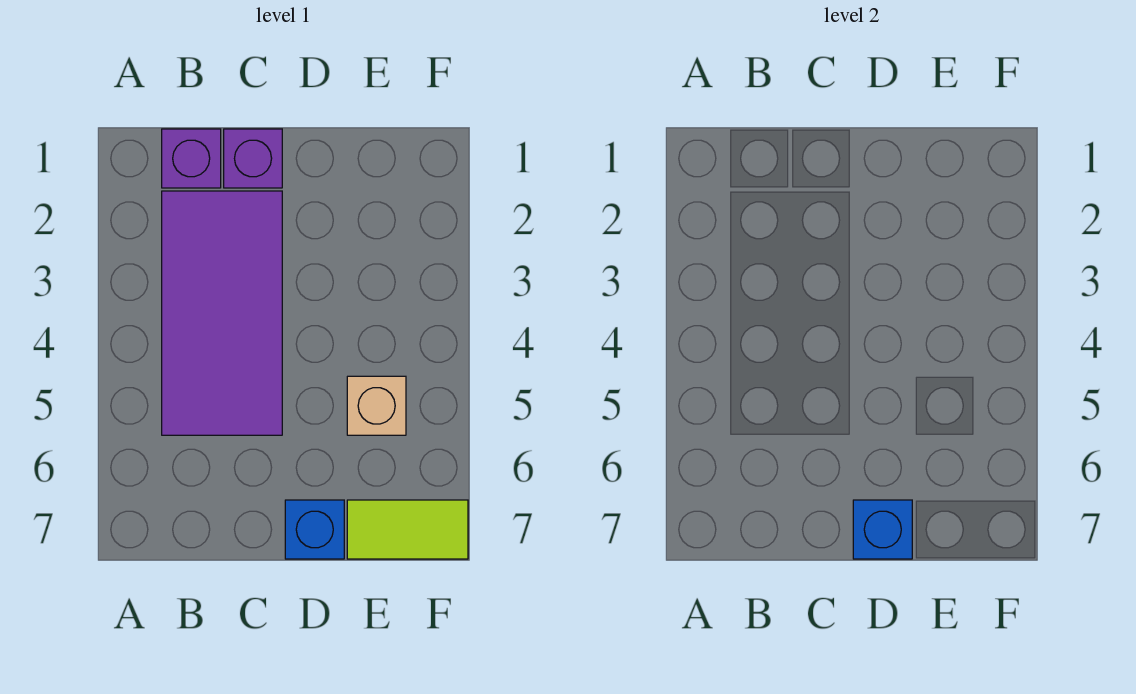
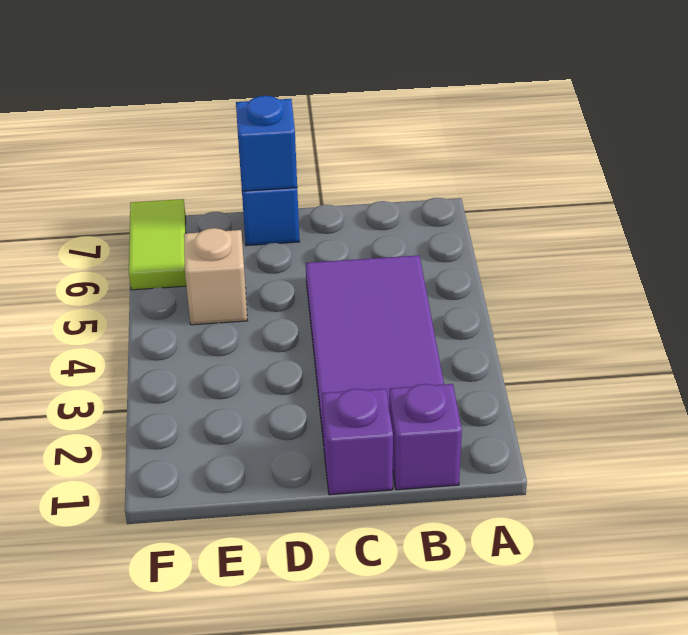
lime tile E7:F7 level 1 -> lime tile F6:F7 level 1

